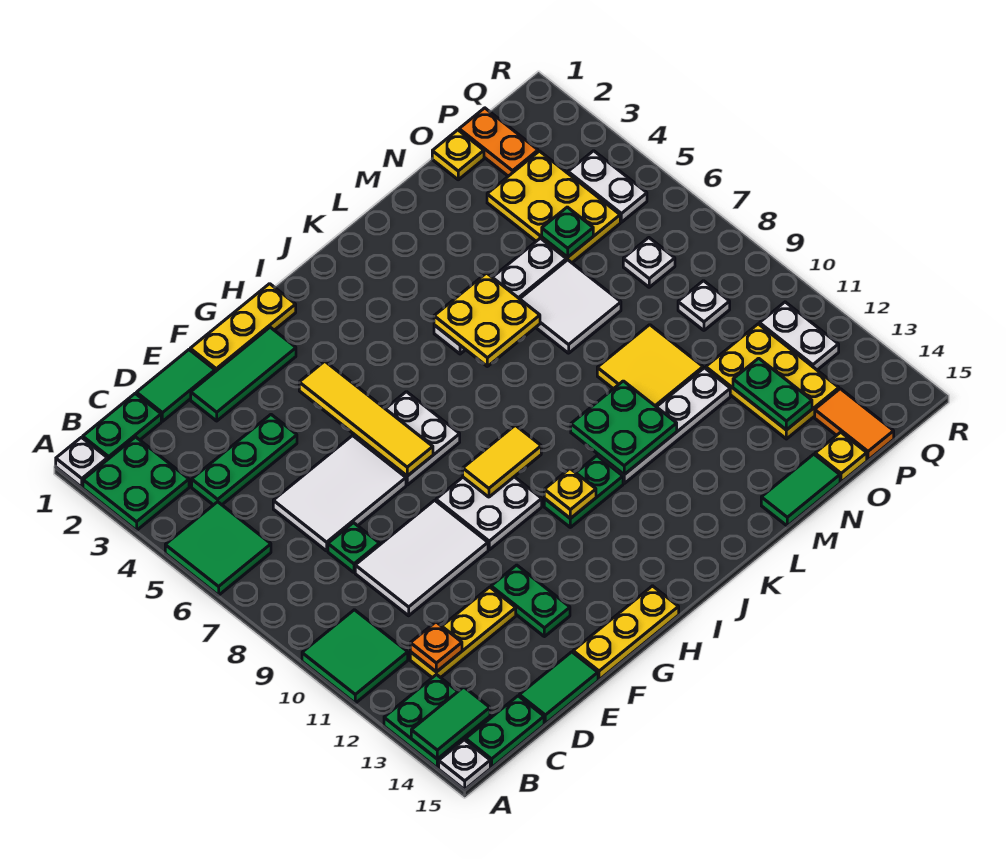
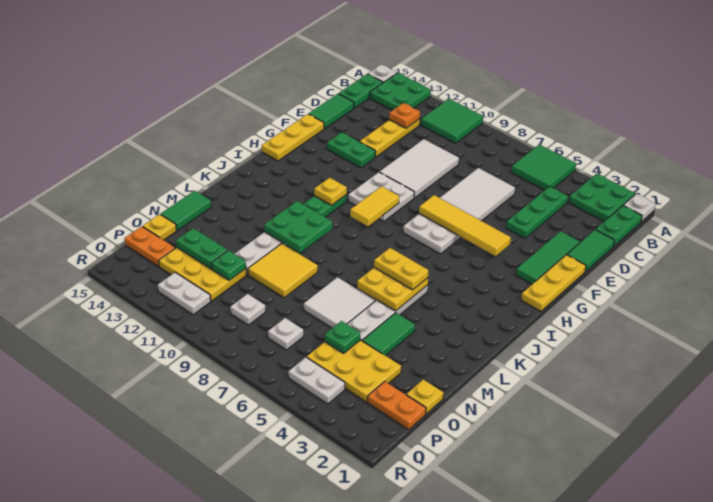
green tile A14:B14 level 2 -> green tile M4:N4 level 1
green plate D8 level 1 -> green plate O11 level 2
none -> yellow plate K5:K6 level 3
orange tile P14:P15 level 1 -> orange plate P14:P15 level 1

